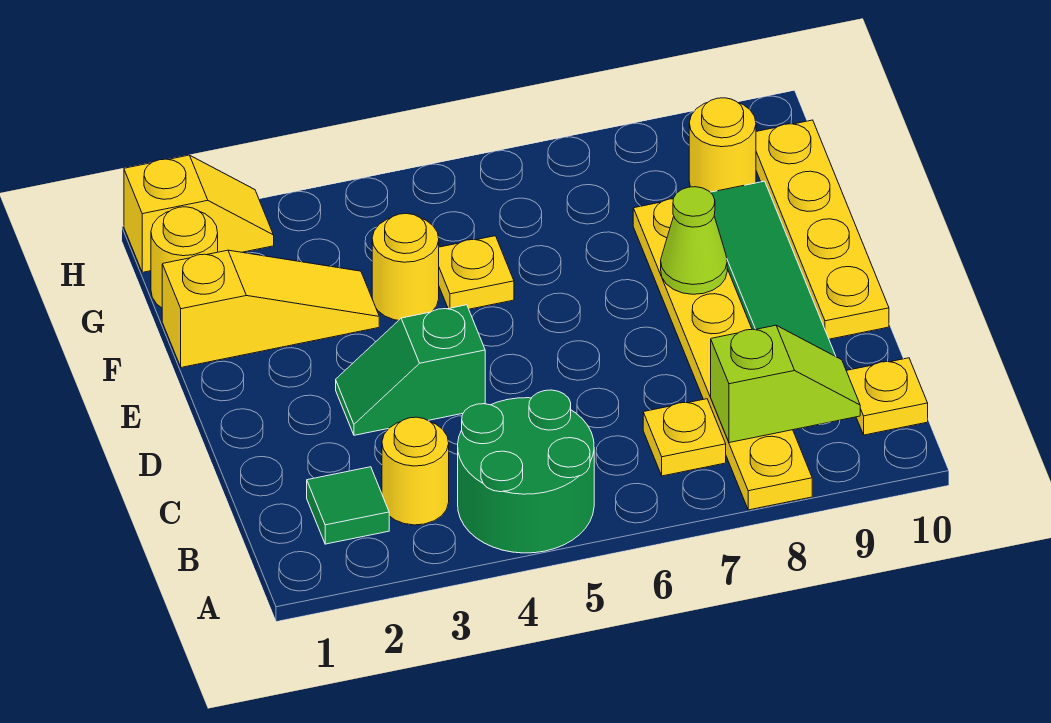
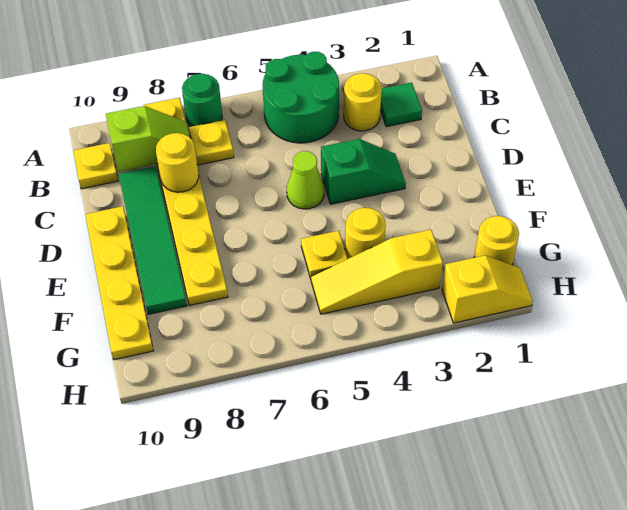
none -> green round brick A7 level 1
lime slope B8:B9 level 2 top 8 -> lime slope B8:B9 level 2 top 9
lime cone E8 level 2 -> lime cone D5 level 1
yellow slope F1:F3 level 1 top 1 -> yellow slope G3:G5 level 1 top 3
yellow round brick G9 level 1 -> yellow round brick C8 level 2
yellow slope H1:H2 level 1 top 1 -> yellow slope H1:H2 level 1 top 2

